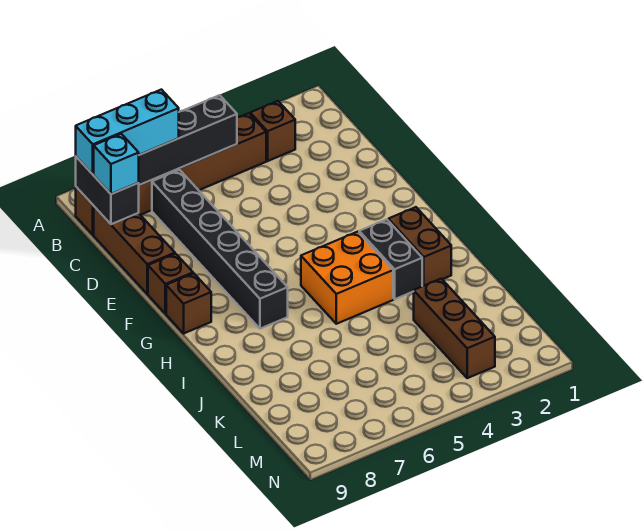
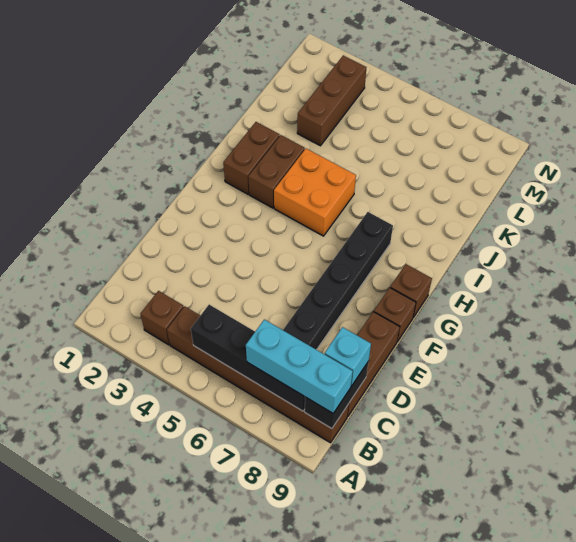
black brick H3:I3 level 1 -> brown brick H3:I3 level 1

